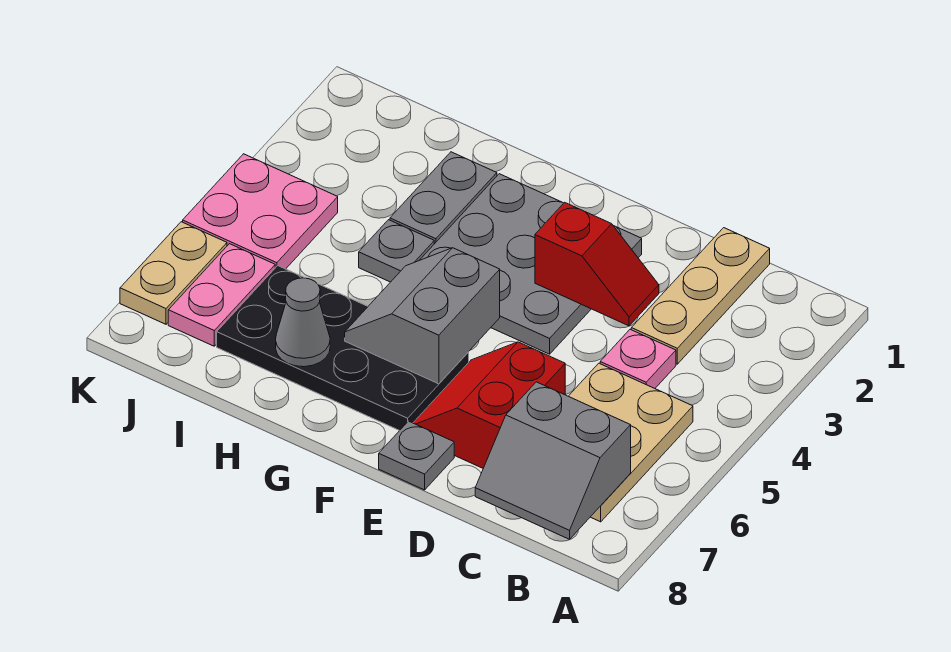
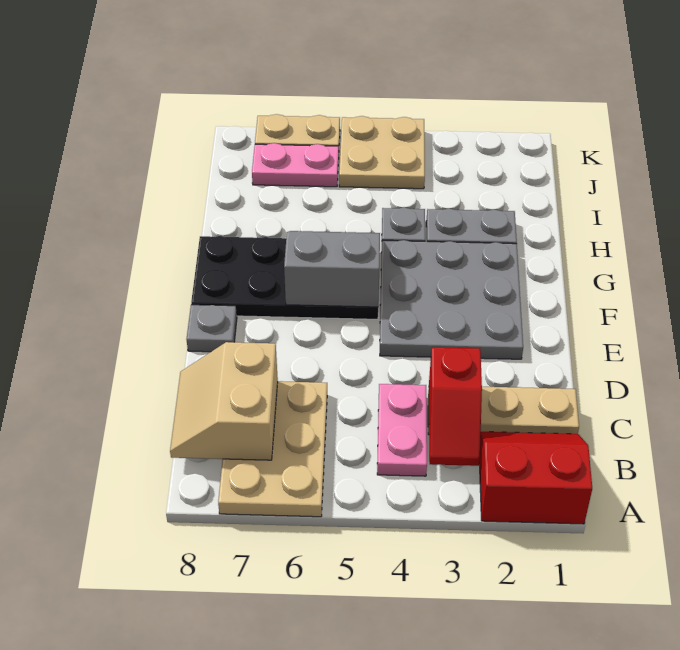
tan plate B5:C7 level 1 -> tan plate A6:C7 level 1
grey slope B7:C8 level 2 top 7 -> tan slope B7:C8 level 2 top 7
pink plate C4 level 1 -> pink plate B4:C4 level 1
red slope D3:E3 level 2 top E -> red slope B3:C3 level 2 top C
red slope D6:E7 level 1 top D -> red slope A1:B2 level 1 top A
black plate F6:I7 level 1 -> black plate F5:G8 level 1
grey cone H7 level 2 -> none
pink plate J4:K5 level 1 -> tan plate J4:K5 level 1

